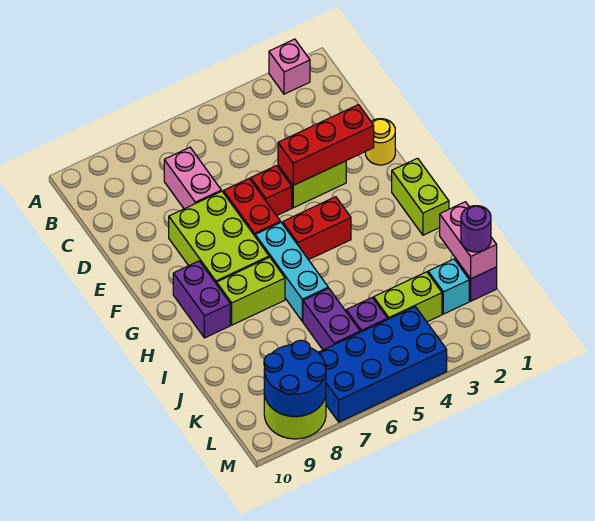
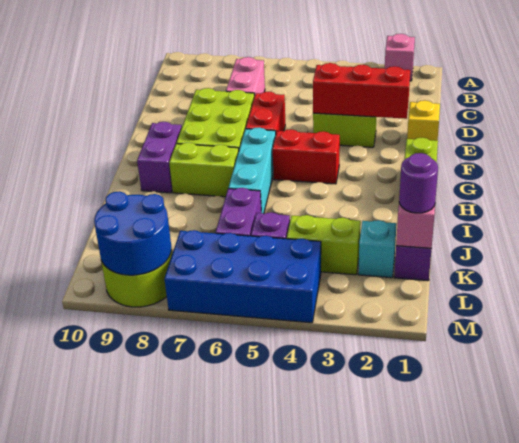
yellow round brick E1 level 1 -> yellow brick E1 level 1
red brick E5 level 1 -> none

